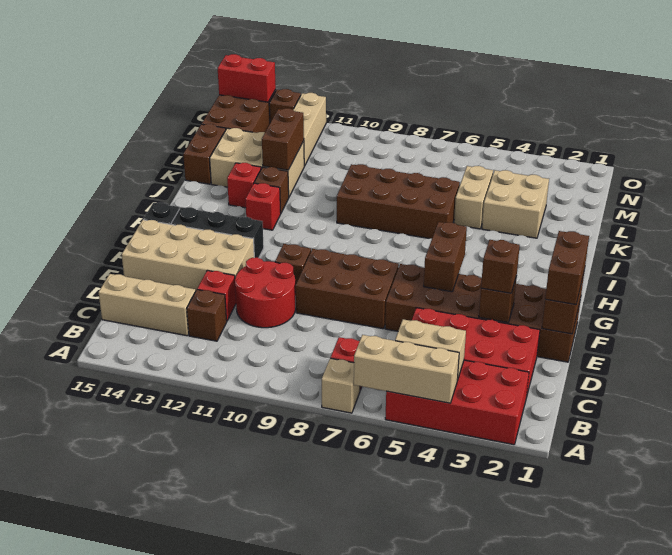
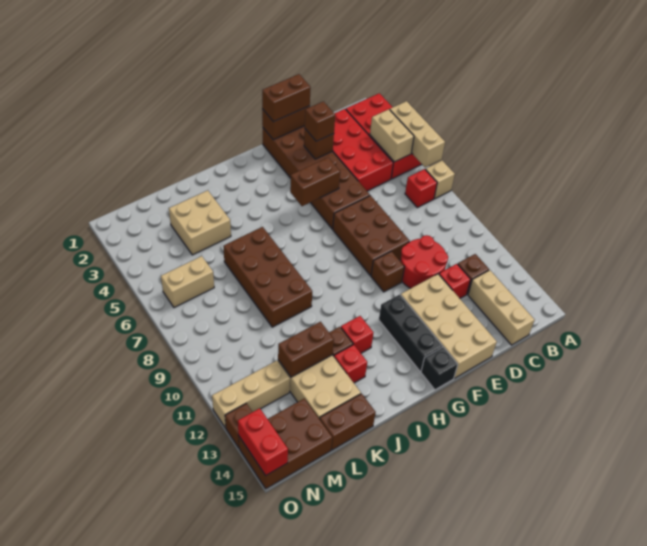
tan brick K5:L5 level 1 -> tan brick M6:N6 level 1

